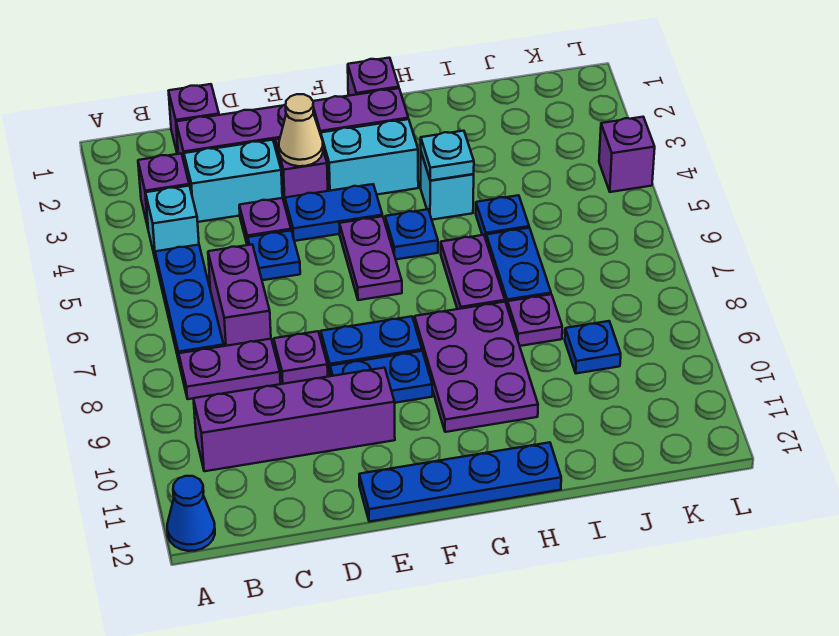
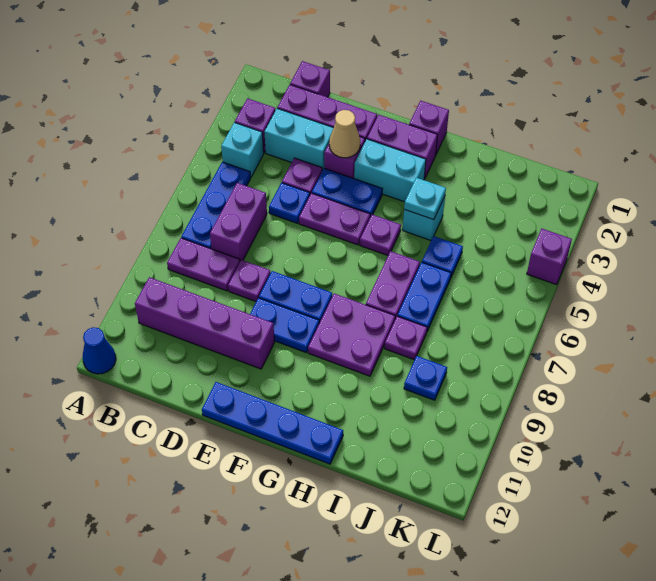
purple plate F5:F6 level 1 -> purple plate E5:F5 level 1
blue plate G5 level 1 -> purple plate G5 level 1
purple plate G8:H10 level 1 -> purple plate G8:H9 level 1

